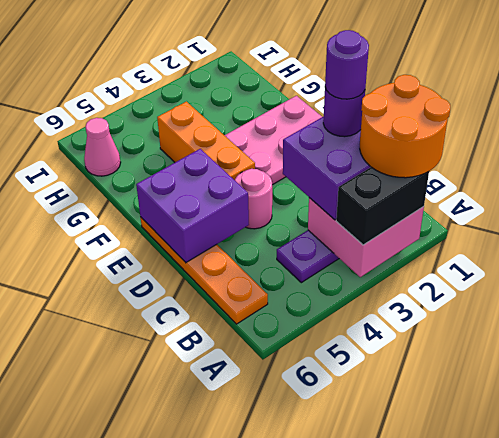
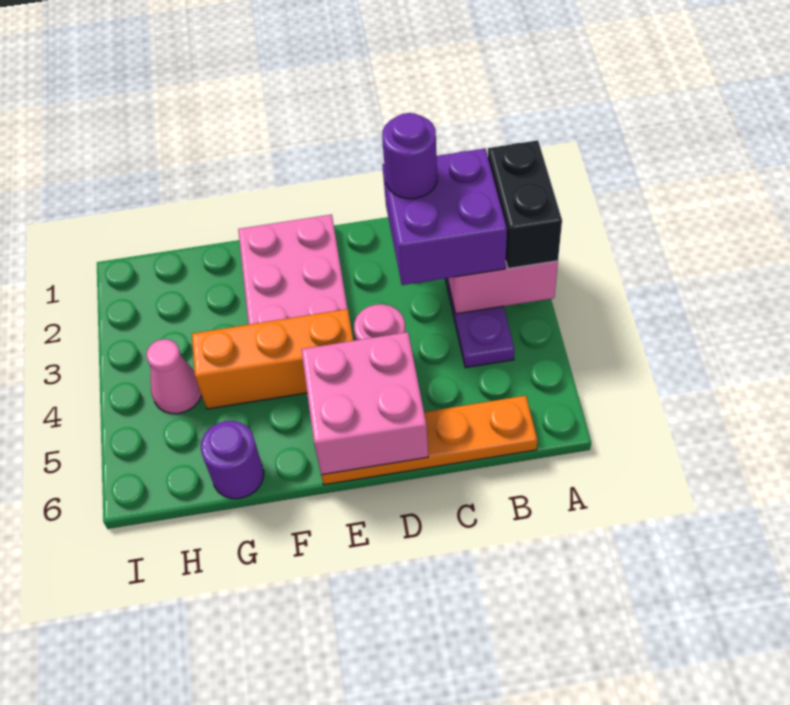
orange round brick A1:B2 level 4 -> none
purple round brick C2 level 5 -> purple round brick G6 level 1
purple brick D5:E6 level 2 -> pink brick D5:E6 level 2
pink cone H6 level 1 -> pink cone H4 level 1

